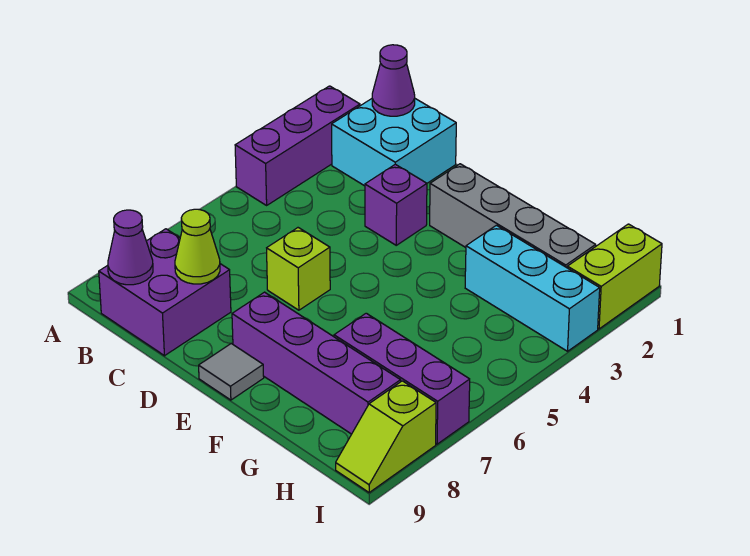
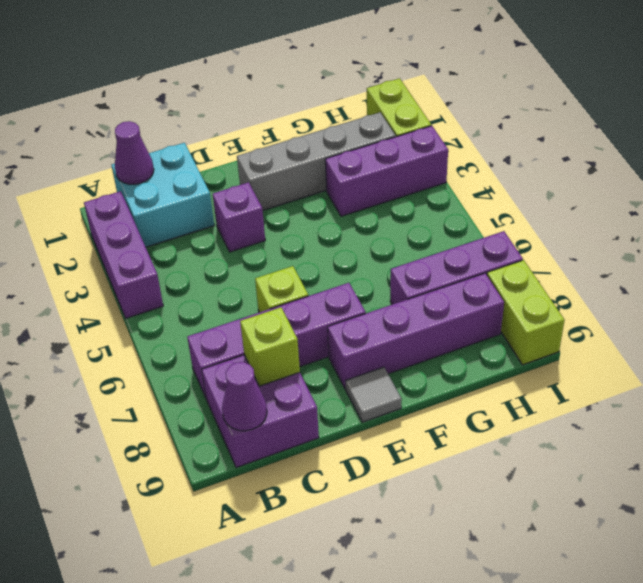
none -> purple brick B7:E7 level 1
lime cone C8 level 2 -> lime brick C8 level 2
cyan brick G3:I3 level 1 -> purple brick G3:I3 level 1
lime slope I8:I9 level 1 top 8 -> lime brick I8:I9 level 1

